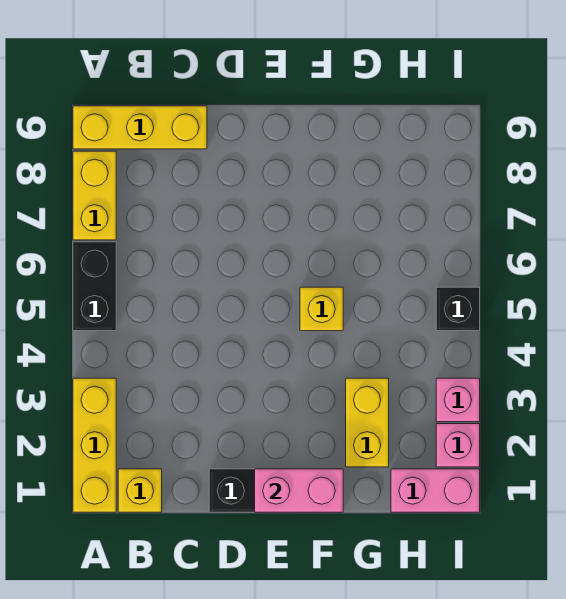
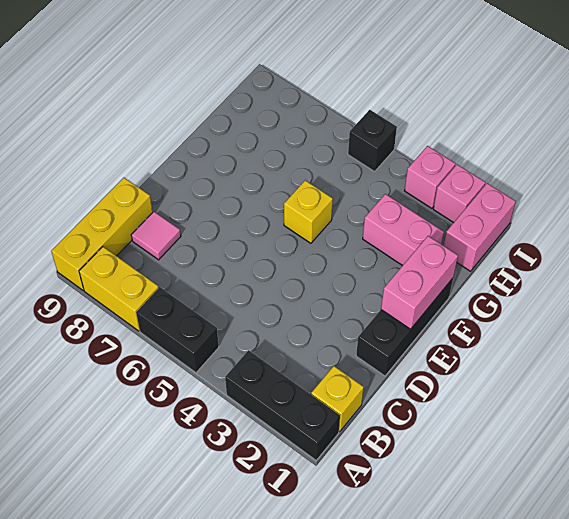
yellow brick A1:A3 level 1 -> black brick A1:A3 level 1
none -> pink tile C8 level 1
yellow brick G2:G3 level 1 -> pink brick G2:G3 level 1

